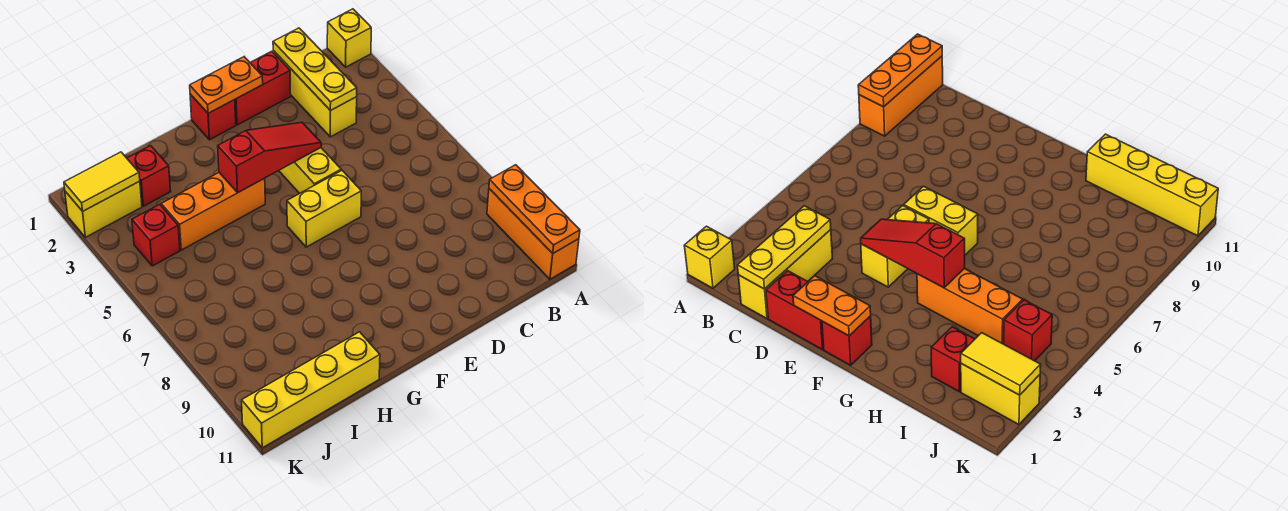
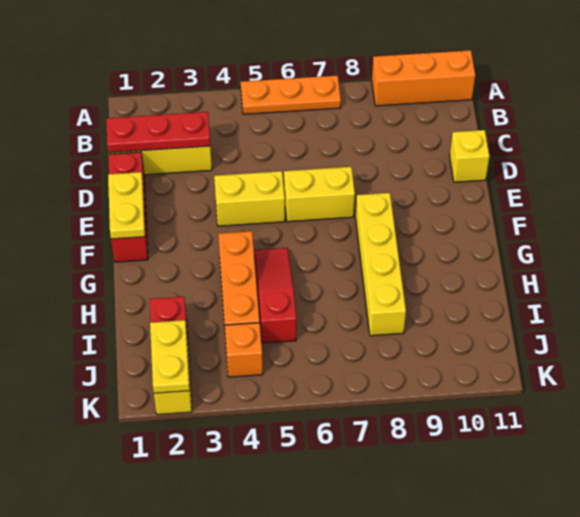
yellow brick A1 level 1 -> yellow brick D11 level 1
orange plate A9:A11 level 2 -> orange plate A5:A7 level 1
yellow plate C1:C3 level 2 -> red plate C1:C3 level 2
orange plate E1:F1 level 2 -> yellow plate E1:F1 level 2
red slope E4:G4 level 2 top G -> red slope G5:I5 level 1 top I
yellow brick E6:F6 level 1 -> yellow brick E6:E7 level 1
yellow brick H11:K11 level 1 -> yellow brick F8:I8 level 1
yellow tile J2:K2 level 2 -> yellow plate J2:K2 level 2
red brick J4 level 1 -> orange brick J4 level 1

